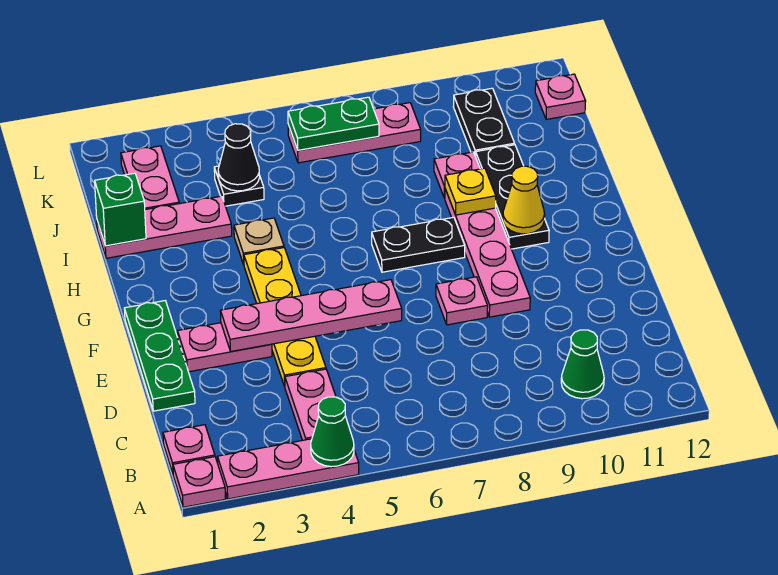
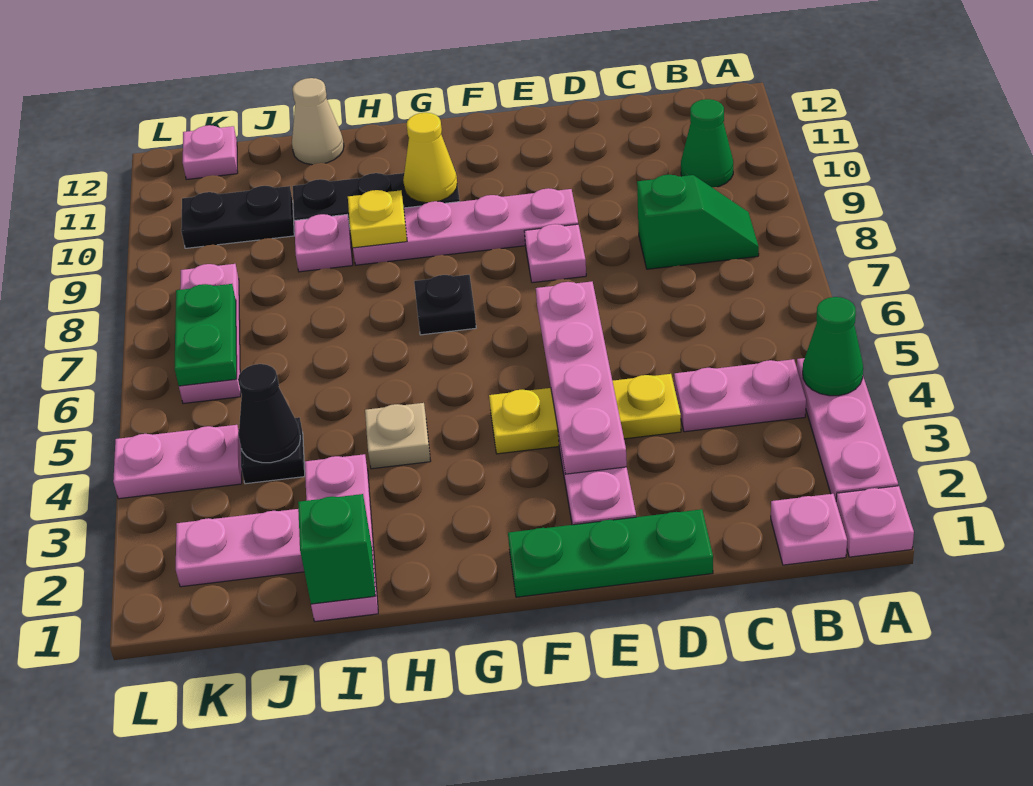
none -> green slope B8:C8 level 1 top C
yellow plate D4:G4 level 1 -> yellow plate D4:F4 level 1
black plate G7:G8 level 1 -> black plate G7 level 1
none -> tan cone I12 level 1
none -> pink plate K4:L4 level 1

